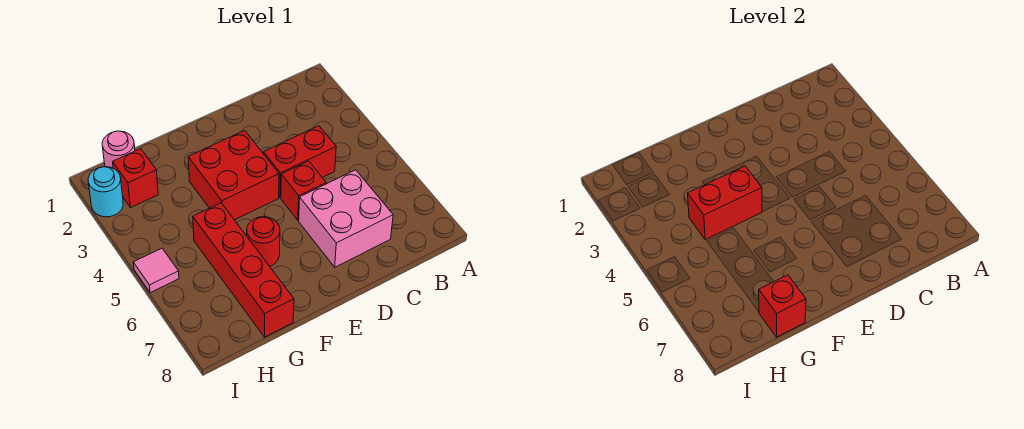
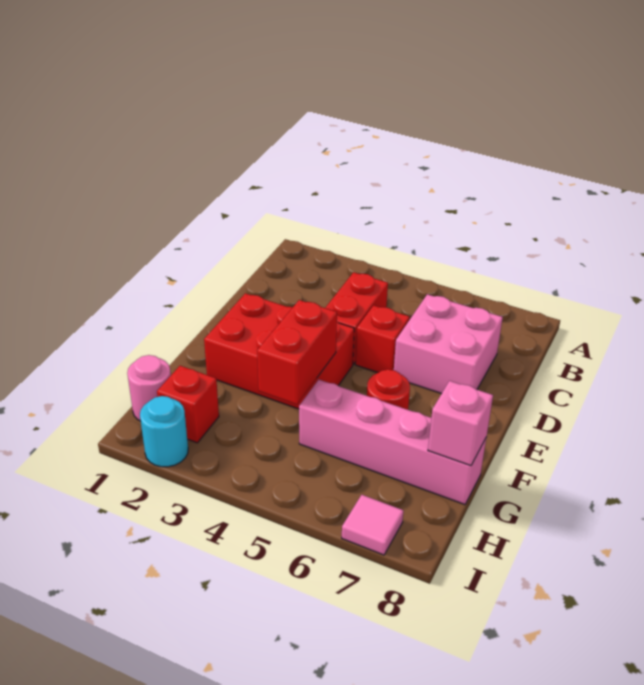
red brick E3:F4 level 1 -> red brick E2:F4 level 1
red brick G5:G8 level 1 -> pink brick G5:G8 level 1
red brick G8 level 2 -> pink brick G8 level 2
pink tile I5 level 1 -> pink tile I7 level 1

